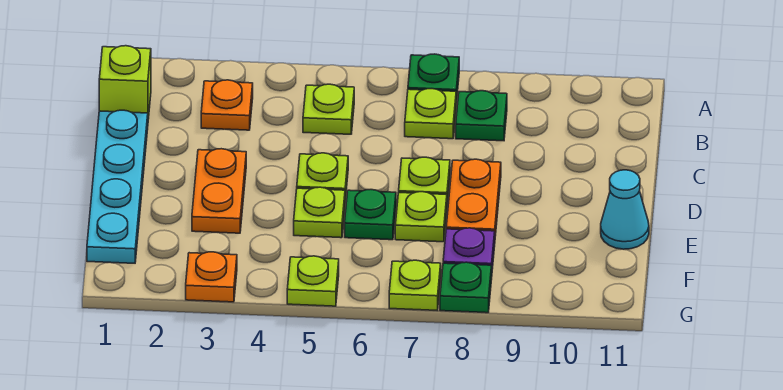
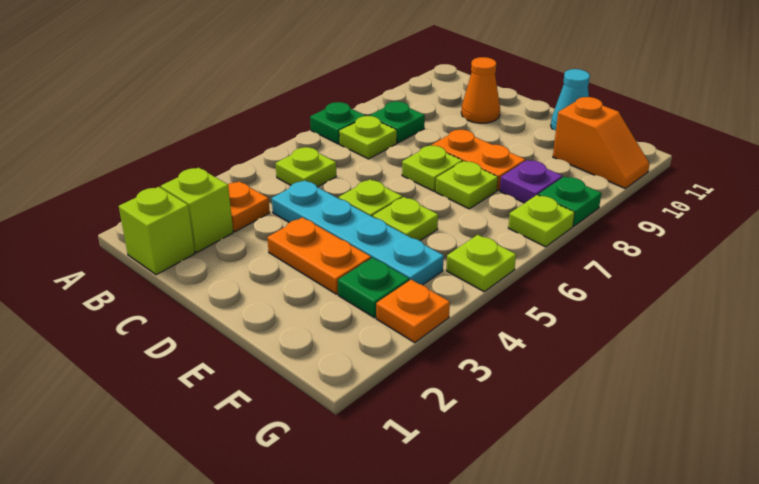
none -> lime brick B2 level 1
cyan plate C1:F1 level 1 -> cyan plate C4:F4 level 1
none -> orange cone C10 level 1
green plate E6 level 1 -> green plate F3 level 1
none -> orange slope F10:G10 level 1 top F

